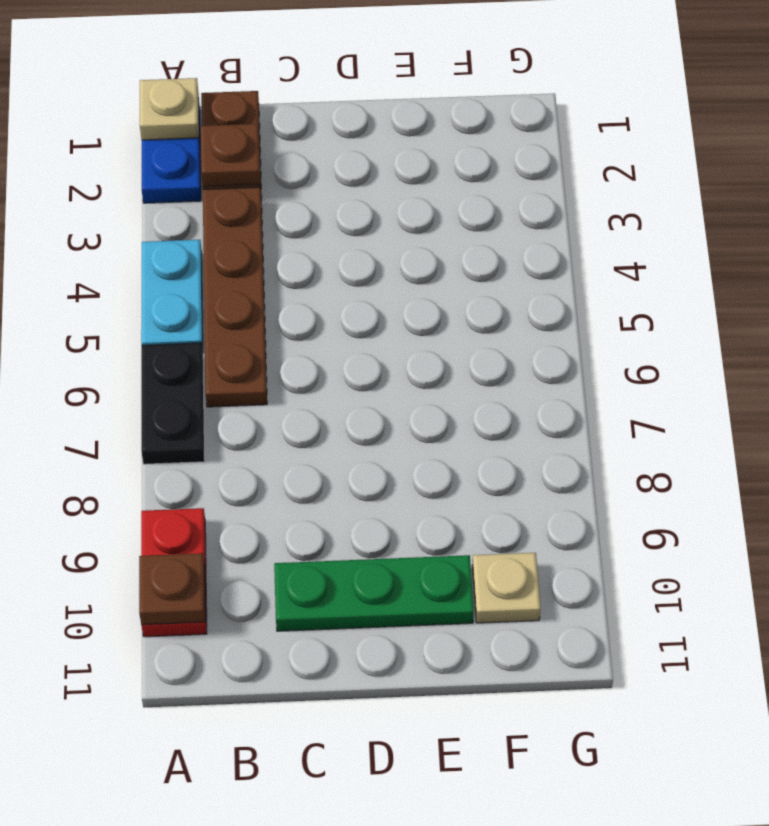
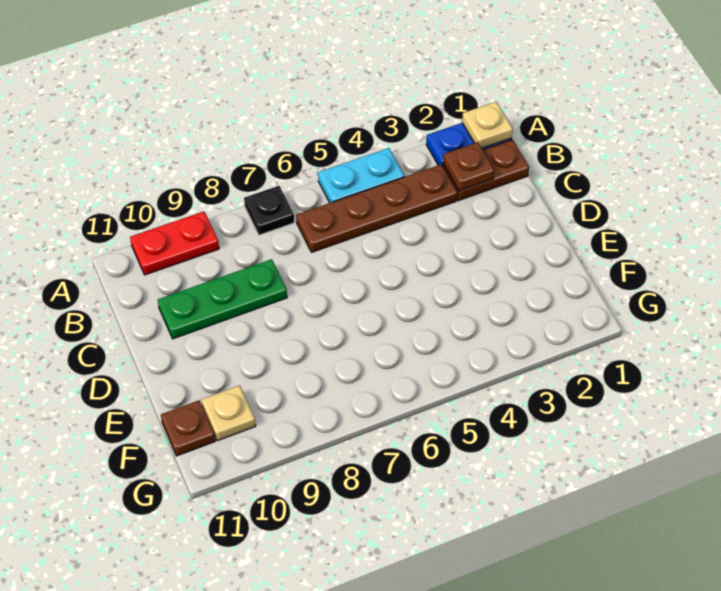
black plate A6:A7 level 1 -> black plate A7 level 1
brown plate A10 level 2 -> brown plate F11 level 1
green plate C10:E10 level 1 -> green plate C8:C10 level 1

